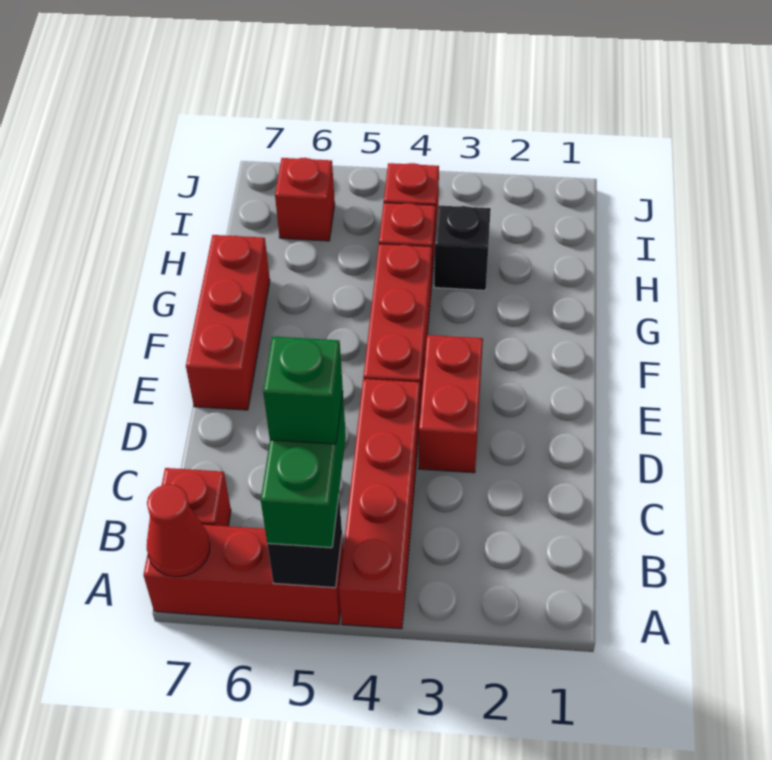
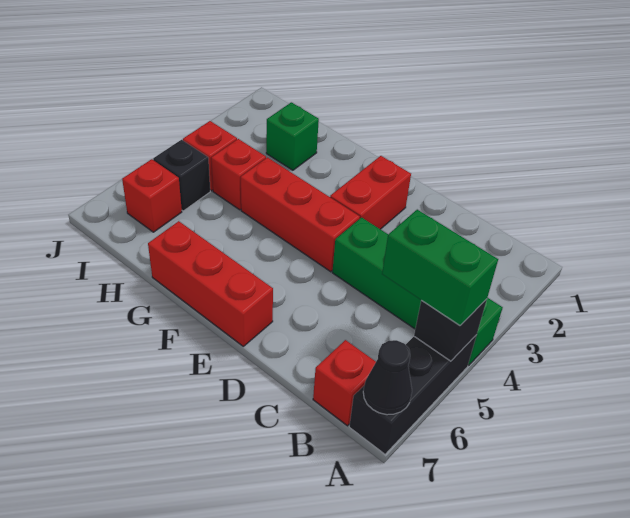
red brick A4:D4 level 1 -> green brick A4:D4 level 1
red brick A5:A7 level 1 -> black brick A5:A7 level 1
red cone A7 level 2 -> black cone A7 level 2
green brick B5 level 4 -> green brick H2 level 1
red brick D3:E3 level 1 -> red brick E2:E3 level 1
black brick H3 level 1 -> black brick I5 level 1

